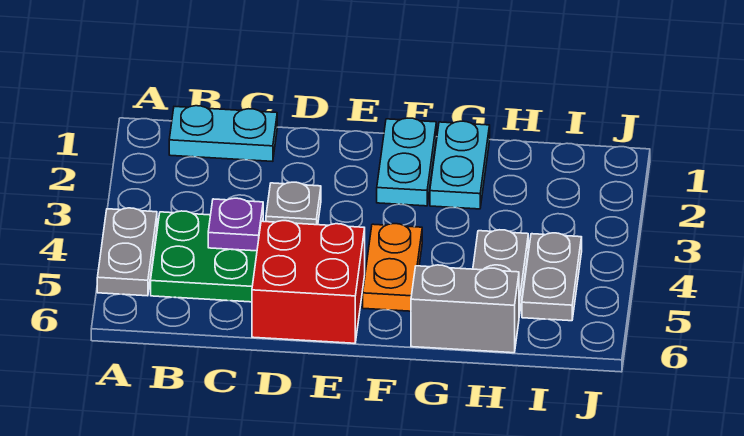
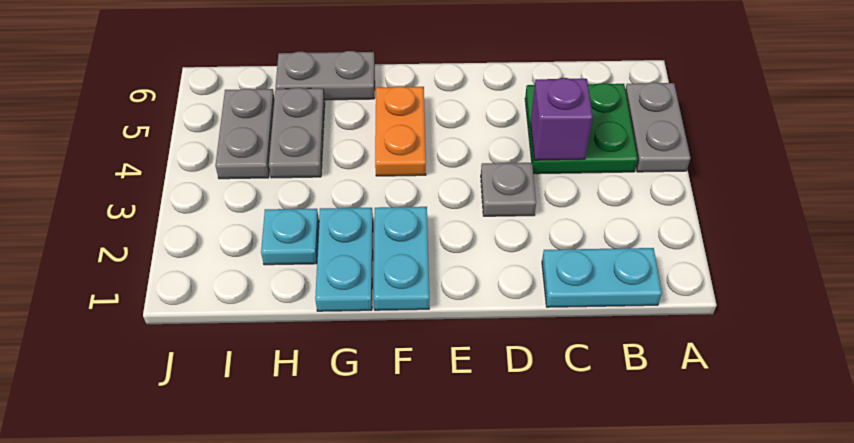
purple plate C4 level 2 -> purple brick C4 level 2
red brick D5:E6 level 1 -> none
grey brick G6:H6 level 1 -> grey plate G6:H6 level 1
none -> cyan plate H2 level 1

